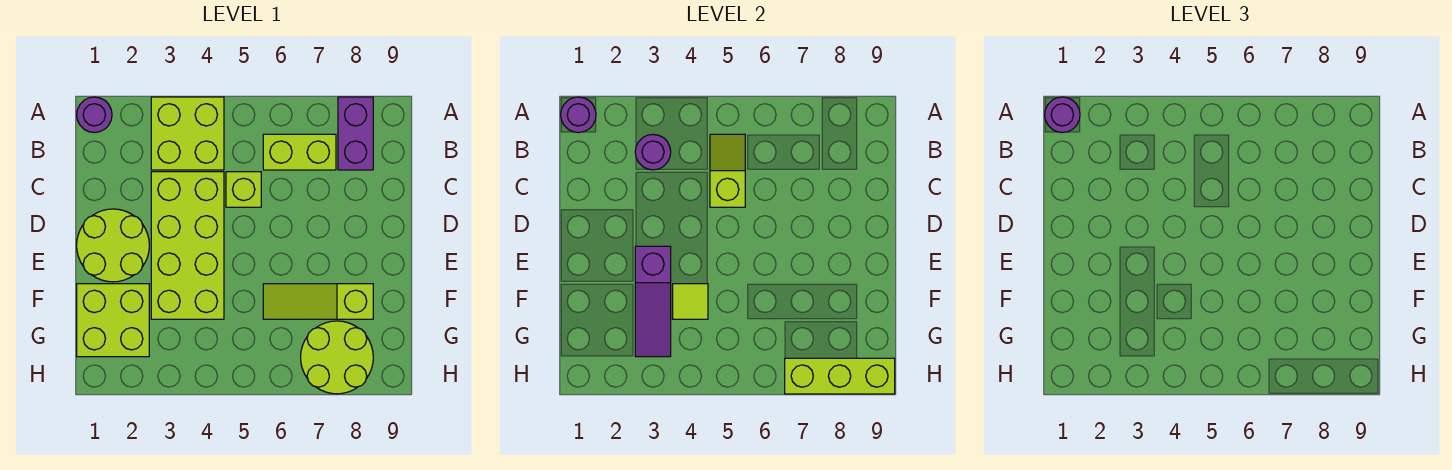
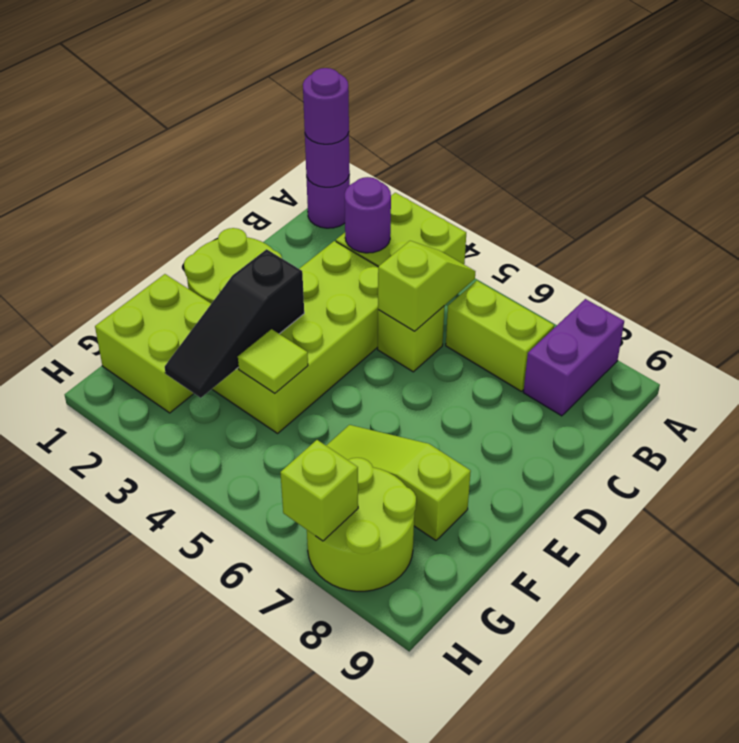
purple slope E3:G3 level 2 top E -> black slope E3:G3 level 2 top E
lime brick H7:H9 level 2 -> lime brick H7 level 2

